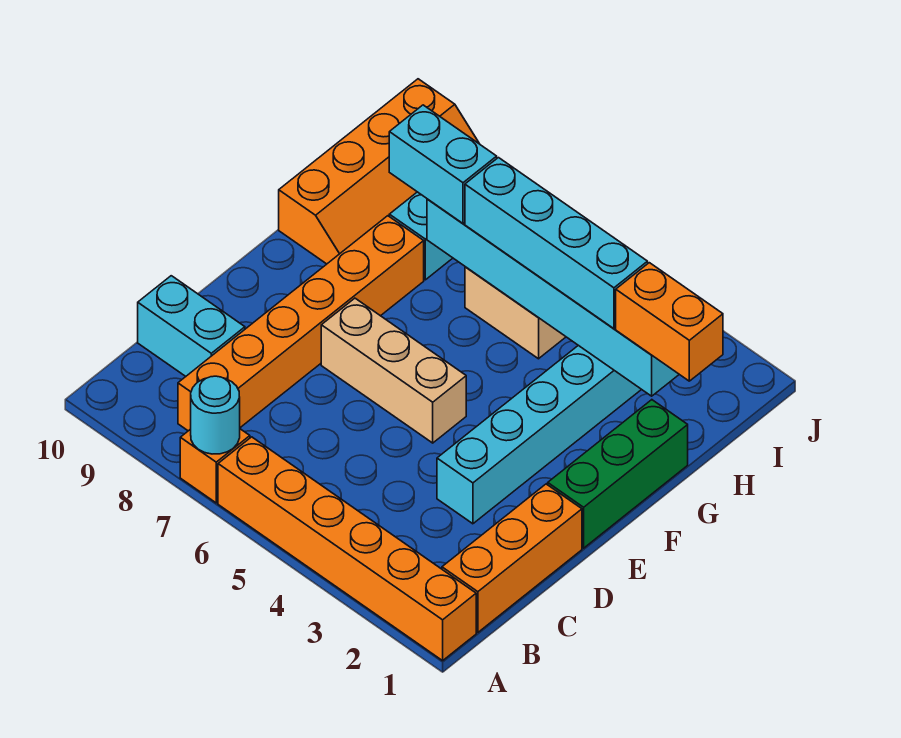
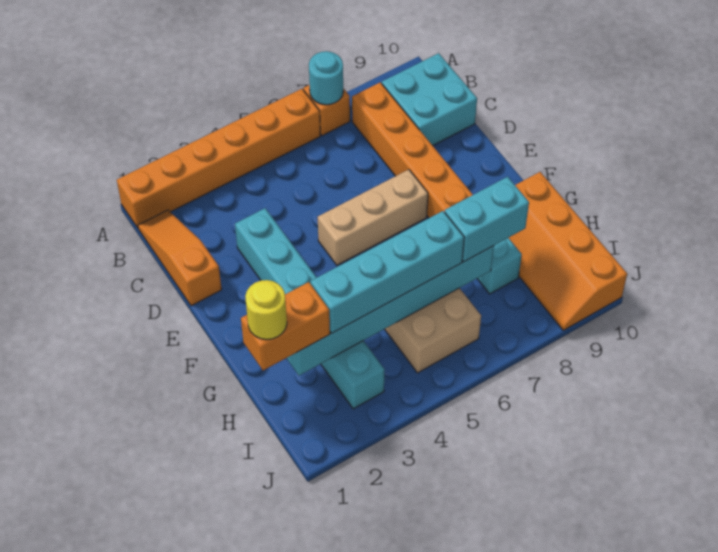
orange brick B1:D1 level 1 -> orange slope B1:D1 level 1 top D
cyan brick C9:C10 level 1 -> cyan brick B9:C10 level 1
green brick E1:G1 level 1 -> none
none -> yellow round brick H1 level 4

